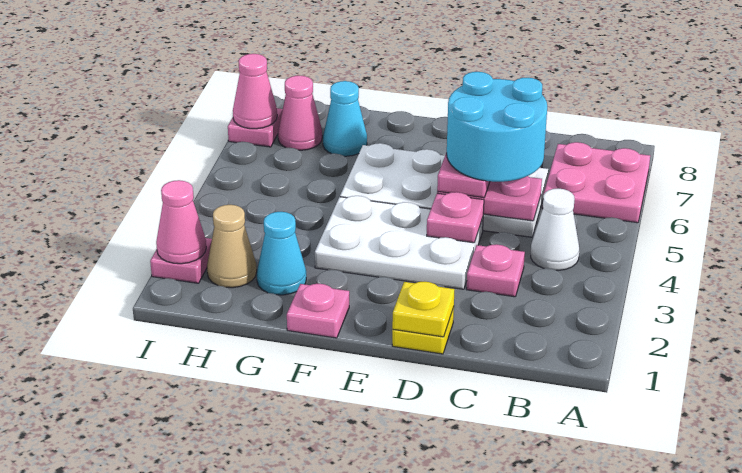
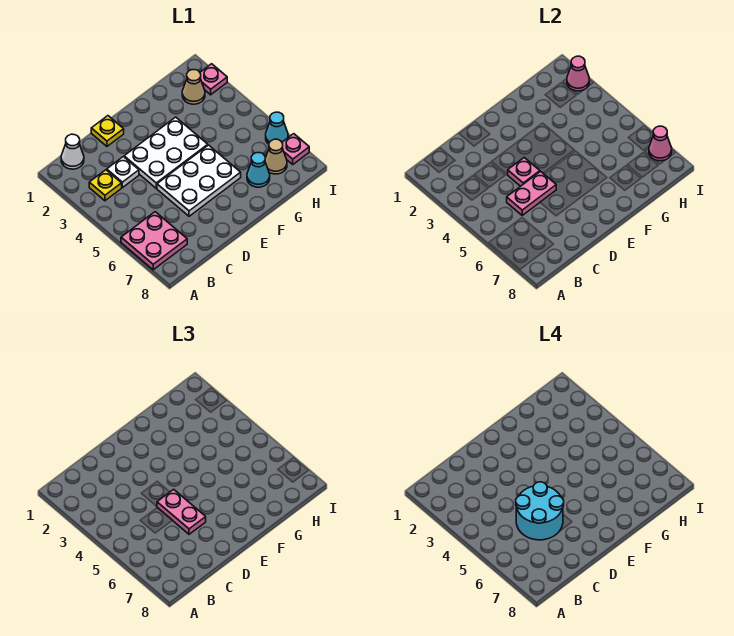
white cone B4 level 1 -> white cone B1 level 1
pink plate C3 level 1 -> white plate C3 level 1
white plate C5:F6 level 1 -> white plate D5:F6 level 1
yellow plate D1 level 2 -> yellow plate B3 level 1
pink plate F1 level 1 -> none
cyan cone G2 level 1 -> cyan cone I6 level 1
pink cone H7 level 1 -> tan cone H7 level 1

